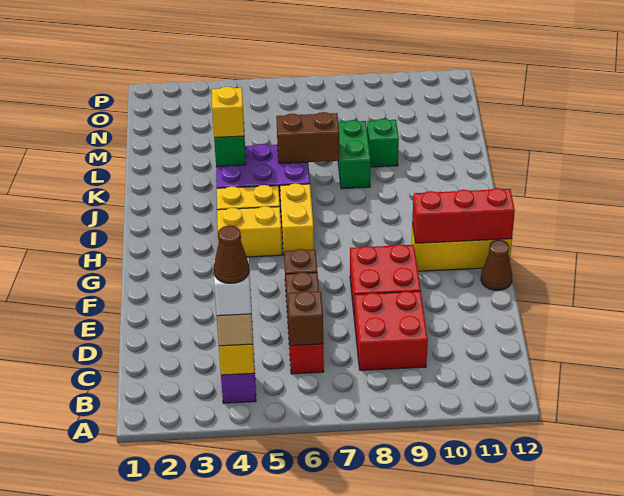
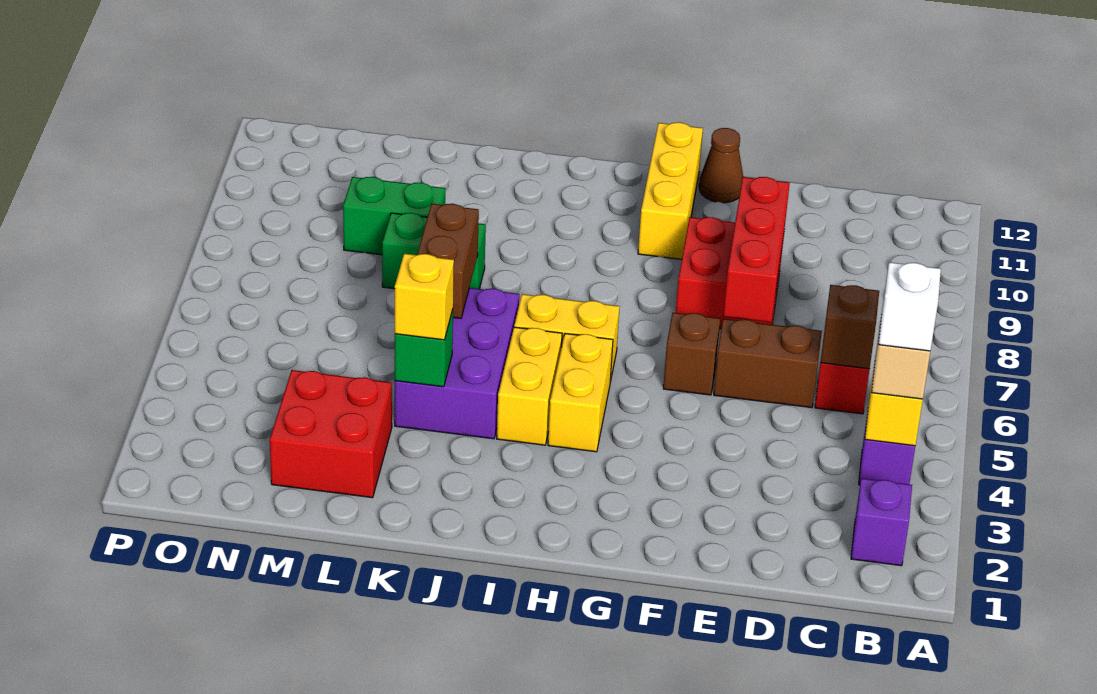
none -> purple brick B2 level 1
brown cone B4 level 5 -> none
red brick C8:D9 level 1 -> red brick L2:M3 level 1
red brick G10:G12 level 2 -> red brick E7:E9 level 2
green brick L9 level 1 -> green brick L9:M9 level 1

